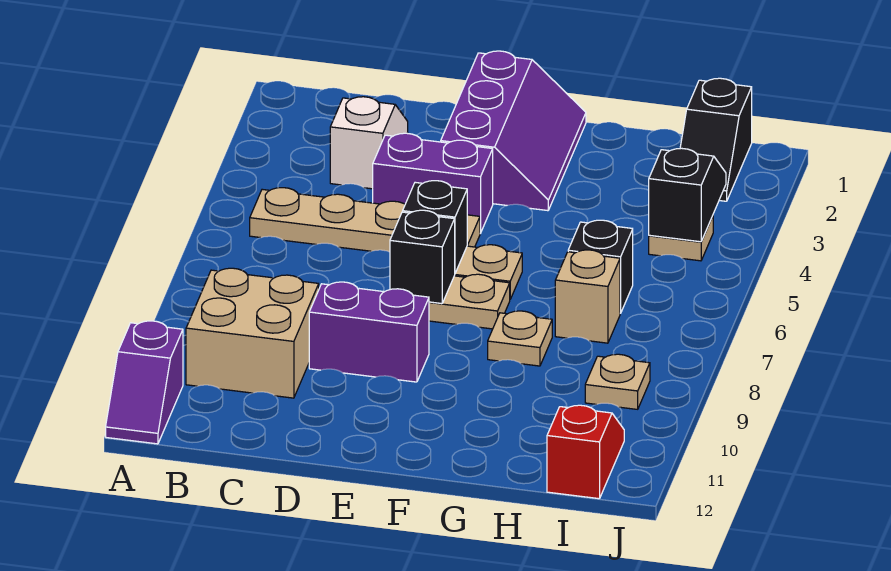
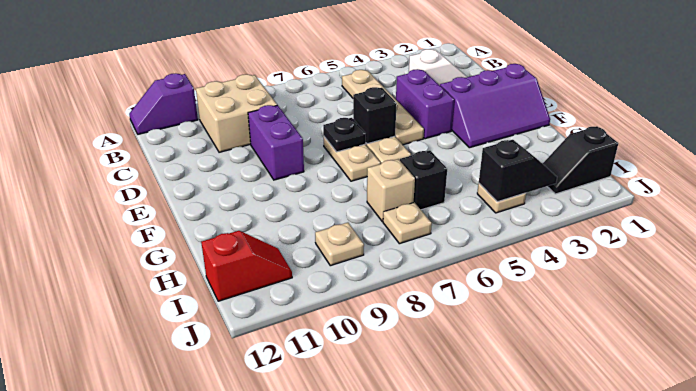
black brick E7 level 2 -> black plate E7 level 2
tan plate G8 level 1 -> tan plate I7 level 1

